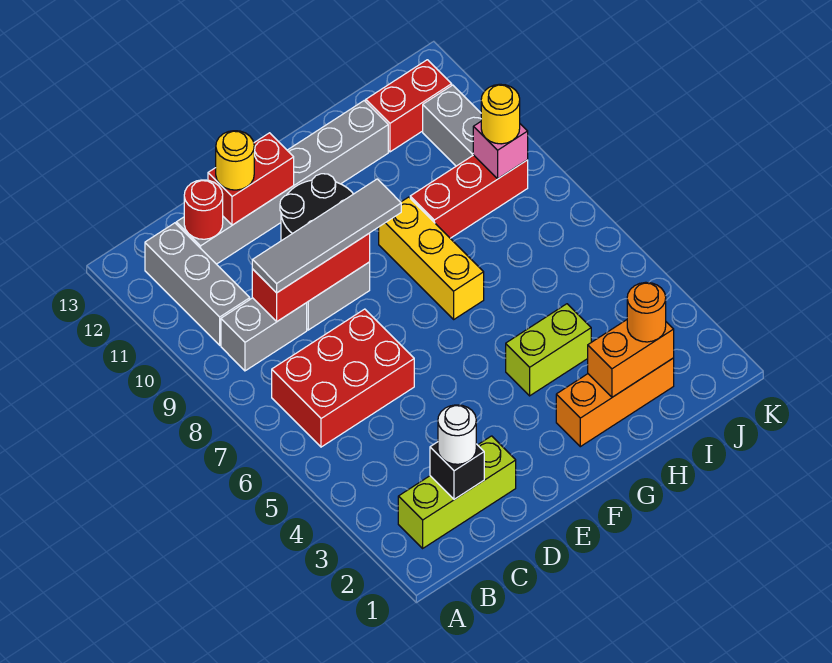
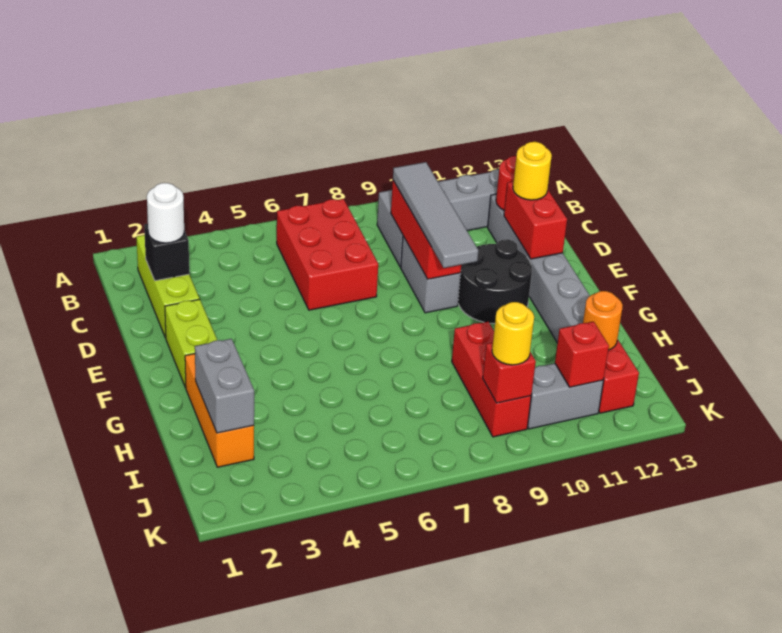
lime brick G4:H4 level 1 -> lime brick E2:F2 level 1
yellow brick G7:G9 level 1 -> none
orange brick H2:I2 level 2 -> grey brick H2:I2 level 2
orange round brick I2 level 3 -> orange round brick I12 level 2
pink brick J9 level 2 -> red brick J9 level 2
none -> red brick J11 level 2

